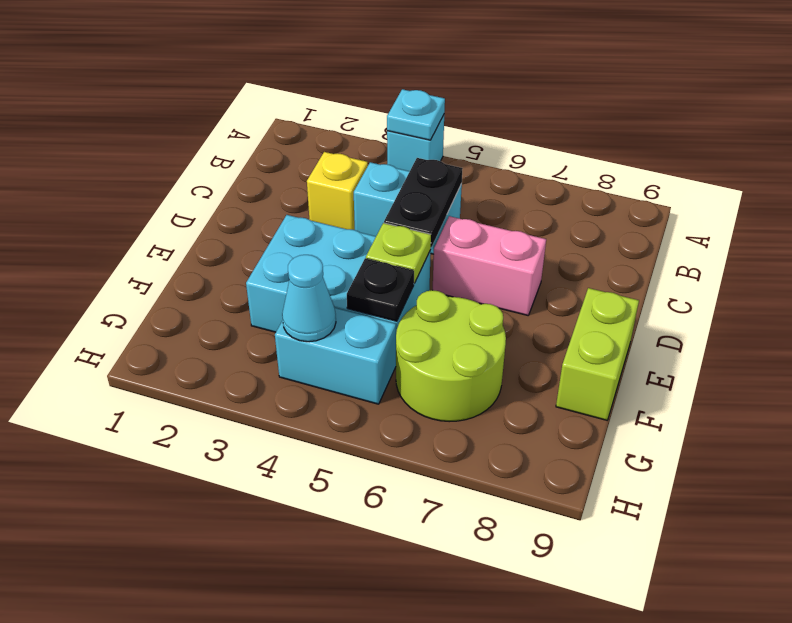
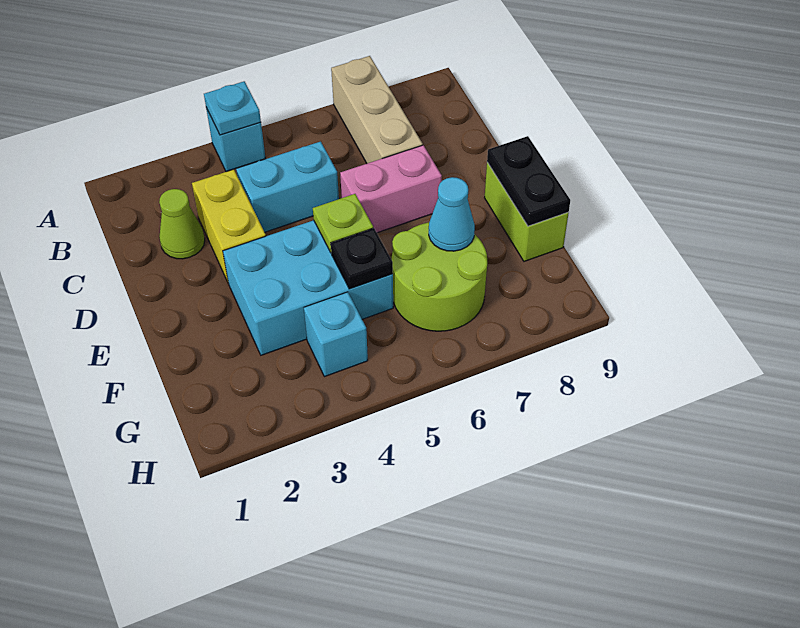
none -> tan brick A7:C7 level 1
none -> lime cone C2 level 1
yellow brick C3 level 1 -> yellow brick C3:D3 level 1
black plate C5:D5 level 2 -> black plate E9:F9 level 2
cyan brick G4:G5 level 1 -> cyan brick G4 level 1
cyan cone G4 level 2 -> cyan cone F7 level 2

